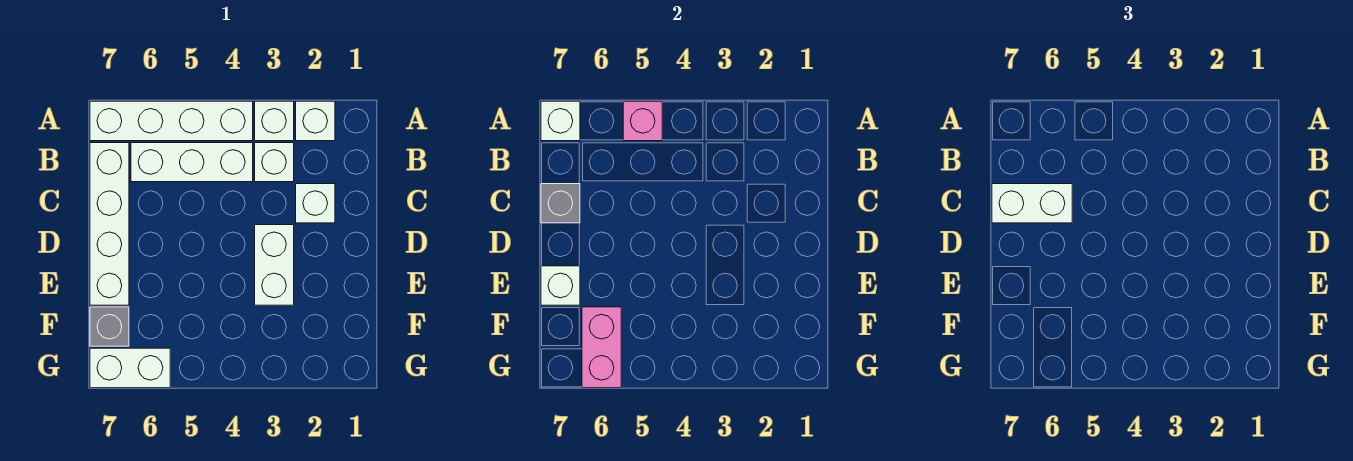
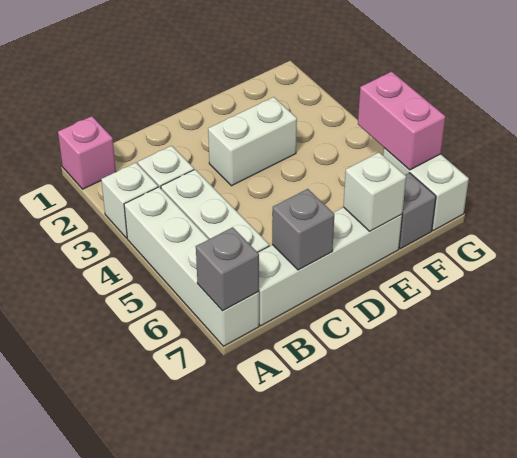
white brick A2 level 1 -> none
pink brick A5 level 2 -> pink brick A1 level 1
white brick A7 level 2 -> grey brick A7 level 2
white brick C2 level 1 -> none
white brick C6:C7 level 3 -> none
pink brick F6:G6 level 2 -> pink brick G5:G6 level 2

